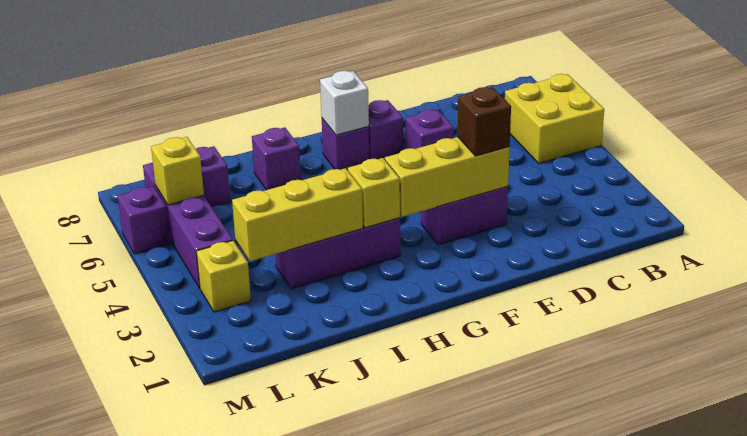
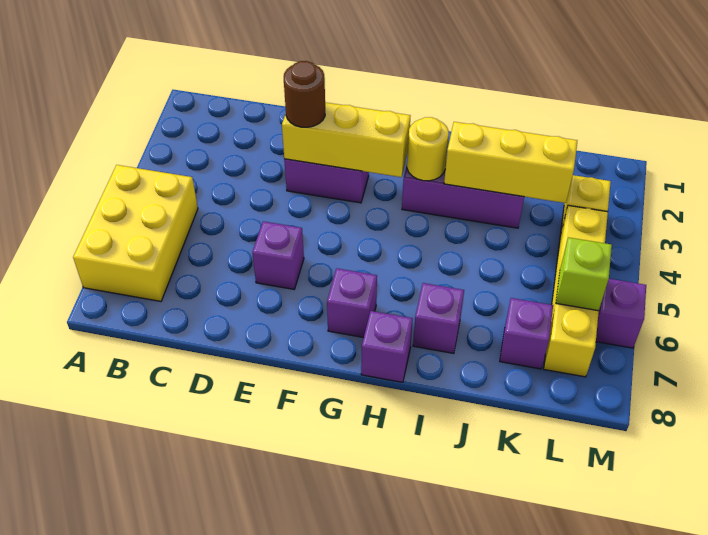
yellow brick A5:B6 level 1 -> yellow brick A5:B7 level 1
brown brick E3 level 3 -> brown round brick E3 level 3
purple brick F7 level 1 -> purple brick H8 level 1
white brick G7 level 2 -> none
yellow brick H3 level 2 -> yellow round brick H3 level 2
purple brick L4:L7 level 1 -> yellow brick L4:L7 level 1
yellow brick L6 level 2 -> lime brick L6 level 2

